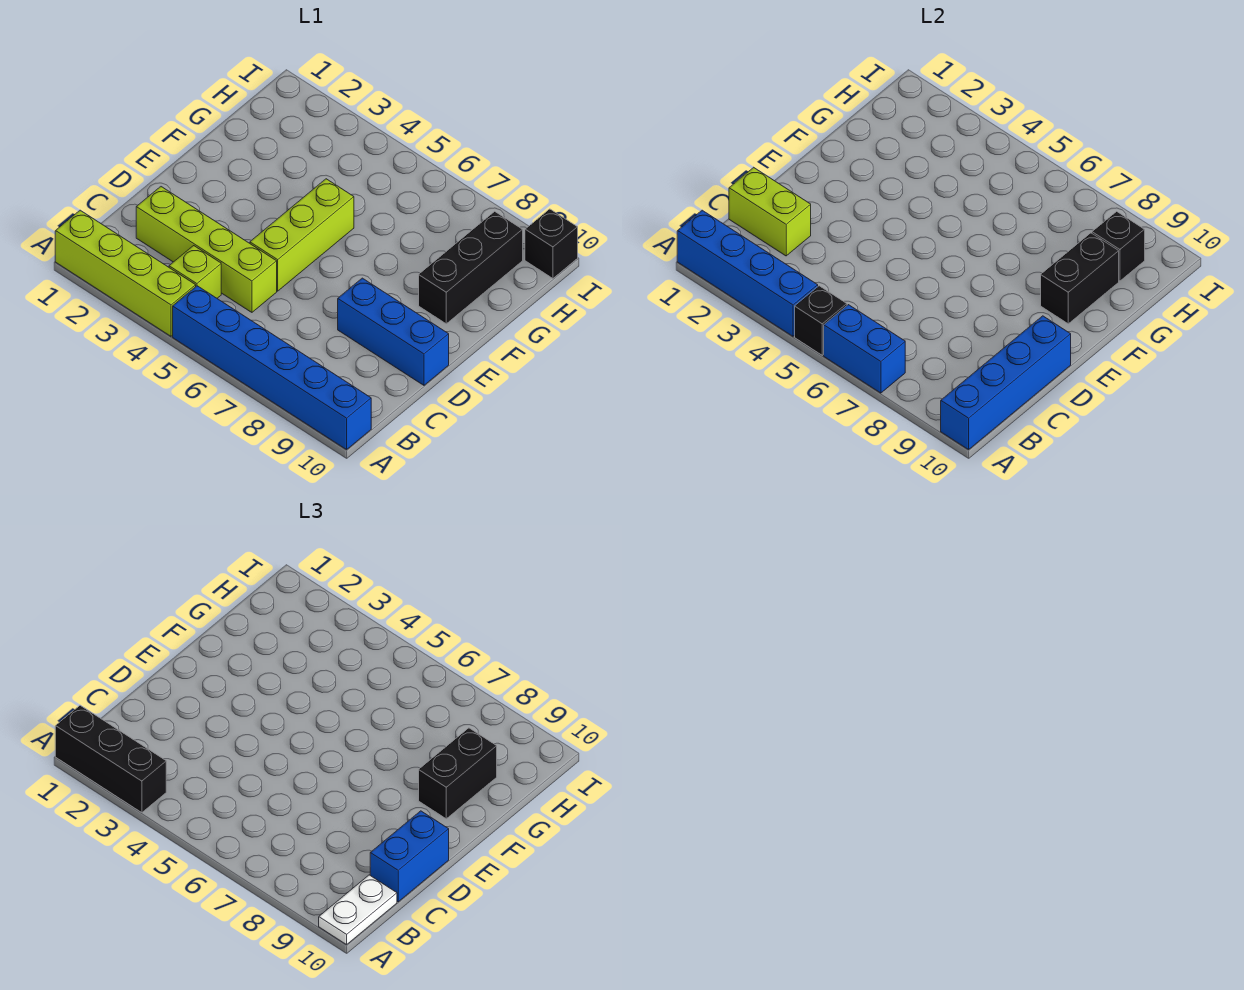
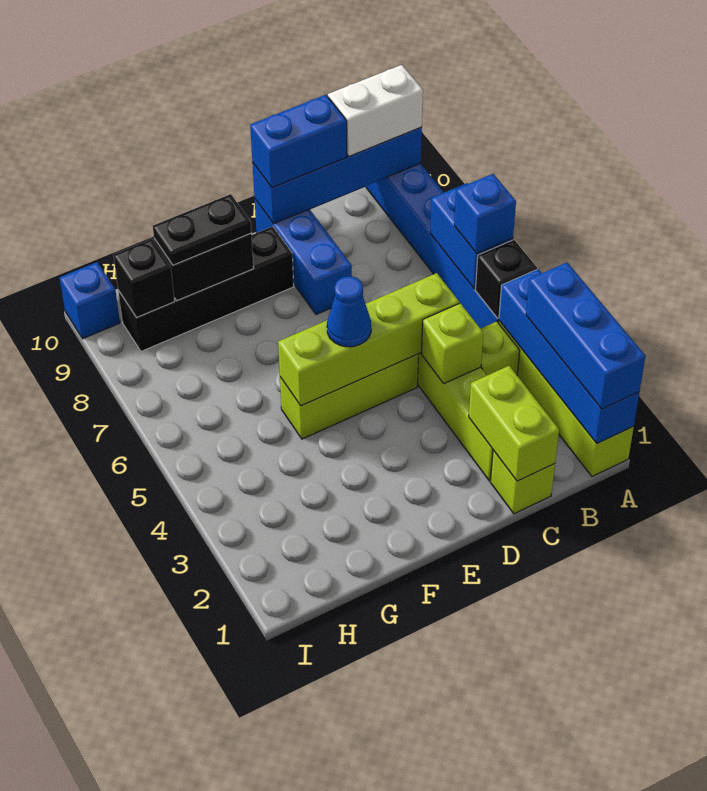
black brick A1:A3 level 3 -> blue brick A1:A3 level 3
none -> blue brick A6 level 3
white plate A10:B10 level 3 -> white brick A10:B10 level 3
none -> lime brick C1 level 1
none -> lime brick C4 level 2
none -> lime brick C5:F5 level 2
none -> blue cone E5 level 3
black brick F9:H9 level 1 -> black brick E9:H9 level 1
black brick F9:G9 level 3 -> black plate F9:G9 level 3
black brick I10 level 1 -> blue brick I10 level 1

